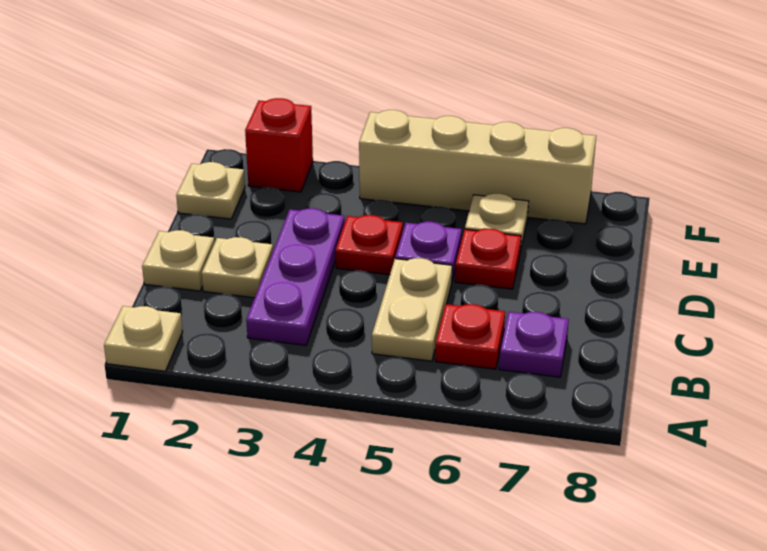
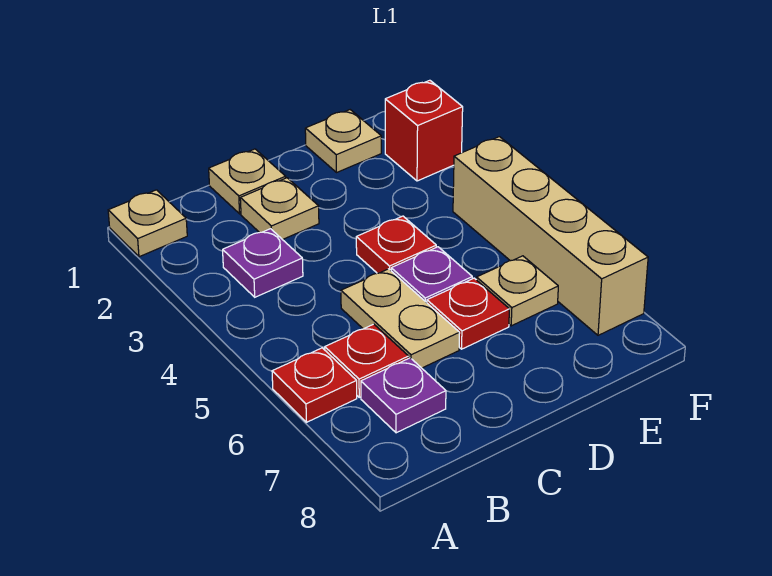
none -> red plate A6 level 1
purple plate B3:D3 level 1 -> purple plate B3 level 1
tan plate B5:C5 level 1 -> tan plate C5:C6 level 1

